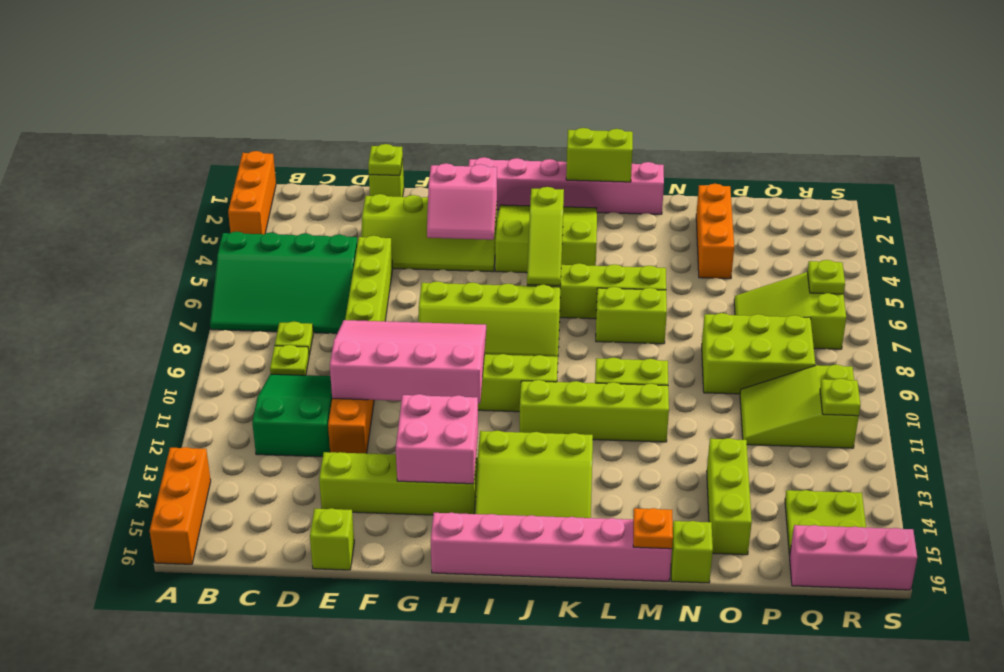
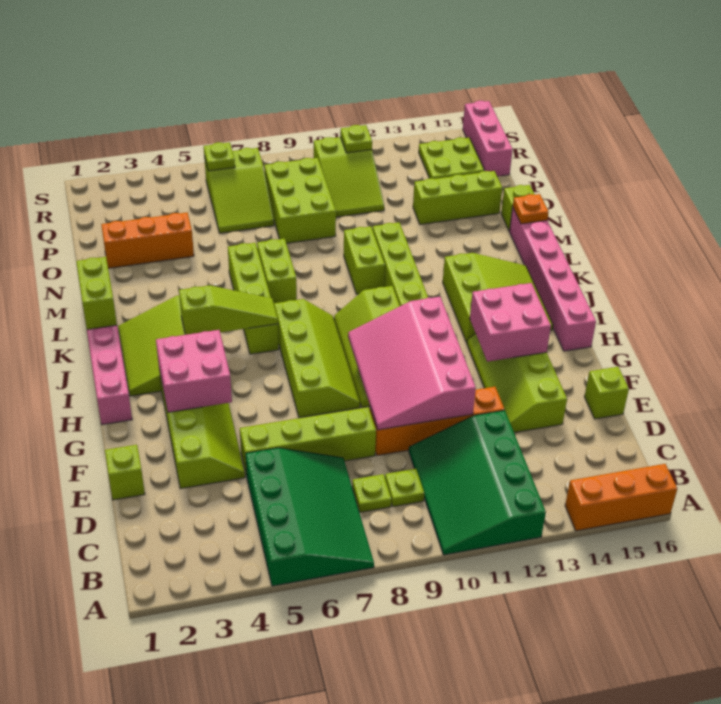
orange brick A1:A3 level 1 -> none
green slope C10:D12 level 1 top 12 -> green slope A10:D12 level 1 top 12
lime plate E1 level 2 -> none
pink slope G3:H4 level 2 top 3 -> pink brick G3:H4 level 2

